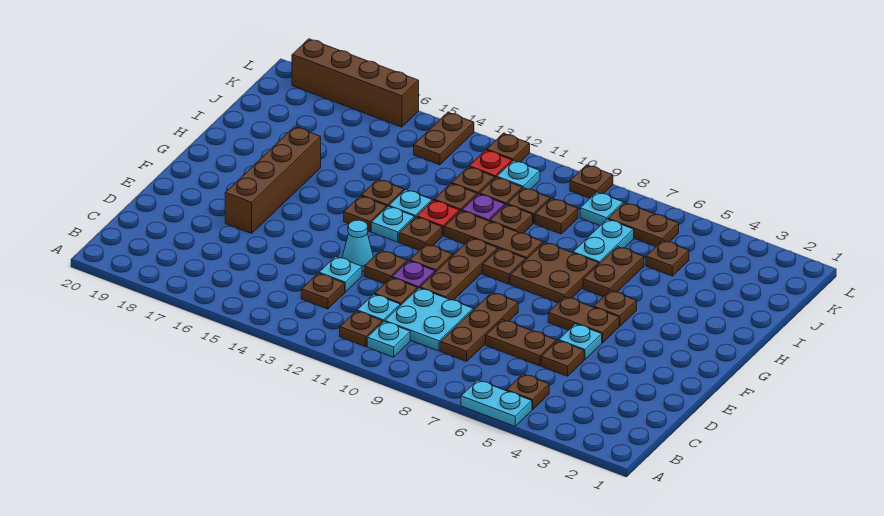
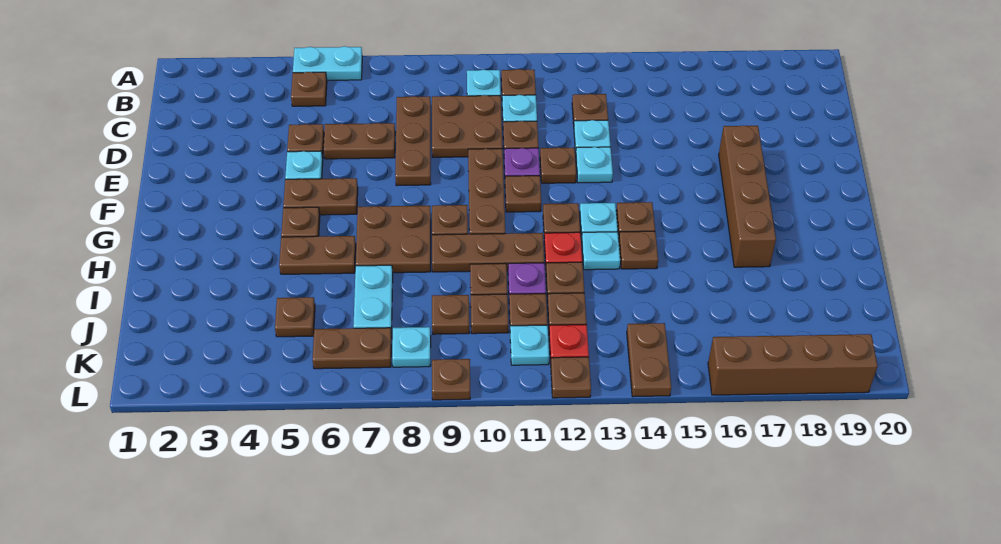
cyan plate C9:D10 level 1 -> brown plate C9:D10 level 1
cyan cone E13 level 1 -> cyan plate E13 level 1
brown plate H6:I6 level 1 -> brown plate H5:H6 level 1

